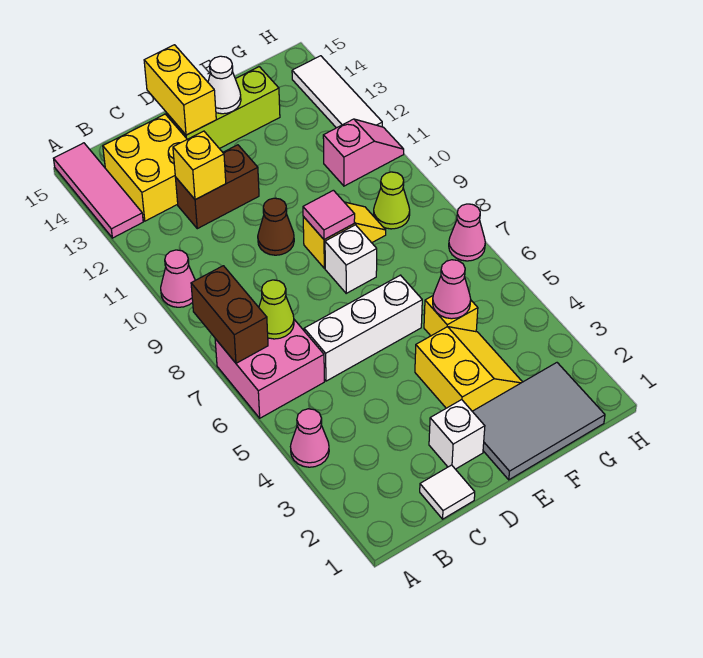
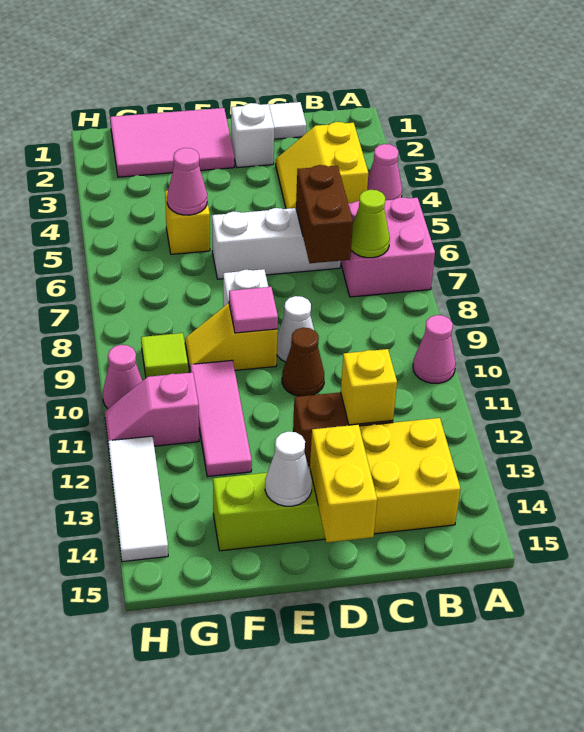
brown brick A7:A8 level 2 -> brown brick C6:C7 level 2
pink tile A13:A15 level 1 -> pink tile F10:F12 level 1
none -> white cone D9 level 1
grey tile E1:G2 level 1 -> pink tile E1:G2 level 1
yellow slope E3:F4 level 1 top E -> yellow slope B3:C4 level 1 top B
lime cone G9 level 1 -> lime tile G9 level 1
pink cone H7 level 1 -> pink cone H10 level 1

